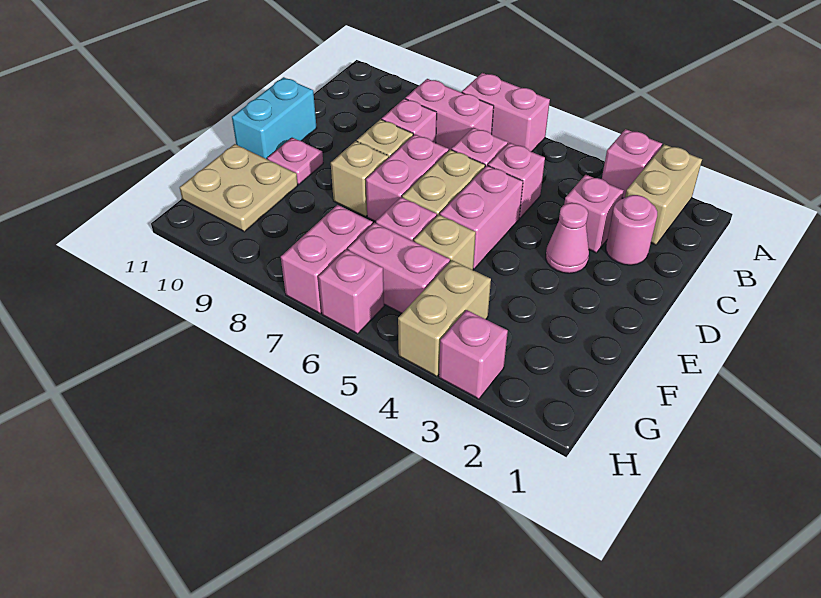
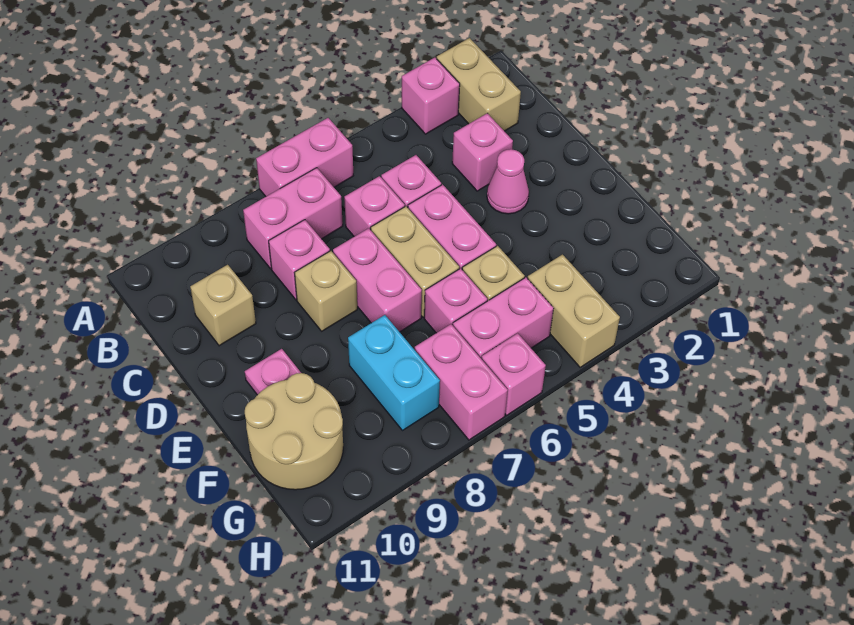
pink round brick C2 level 1 -> none
cyan brick D11:E11 level 1 -> cyan brick F8:G8 level 1
tan brick E8 level 1 -> tan brick C10 level 1
tan plate F10:G11 level 1 -> tan round brick F10:G11 level 1
pink brick H3 level 1 -> none

